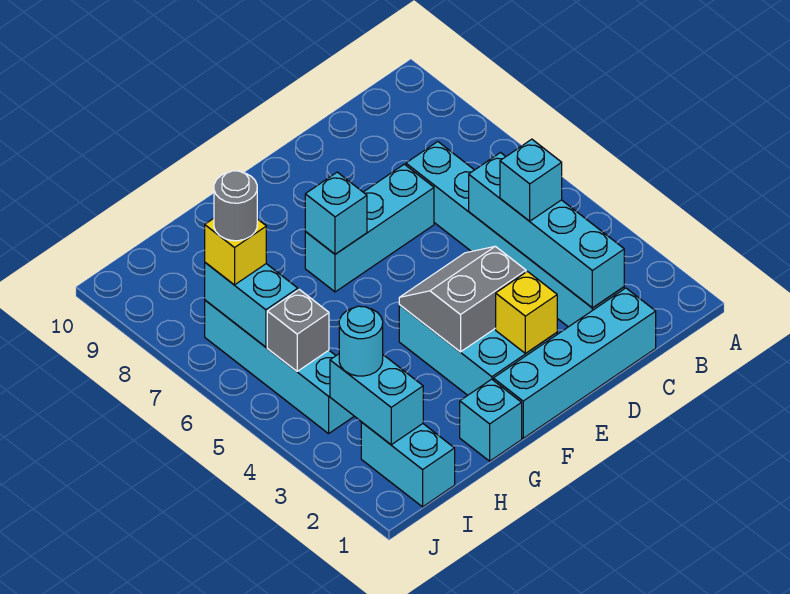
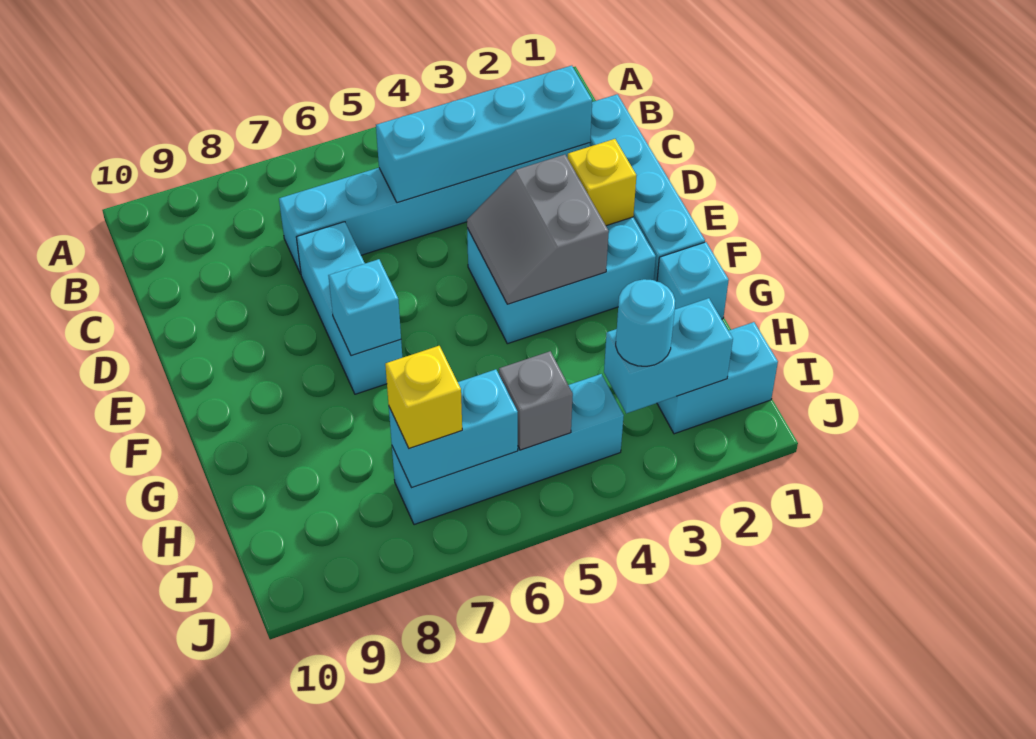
cyan brick C4 level 3 -> none
grey round brick I7 level 4 -> none

